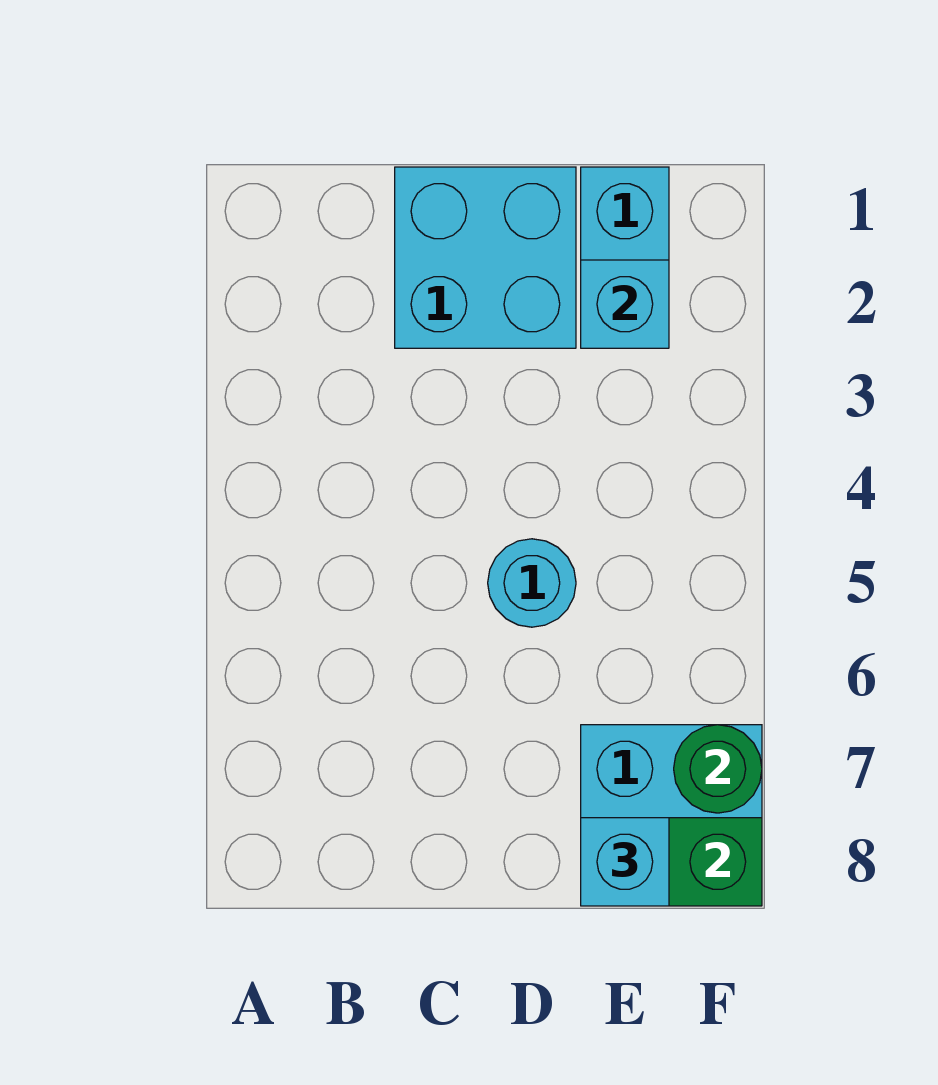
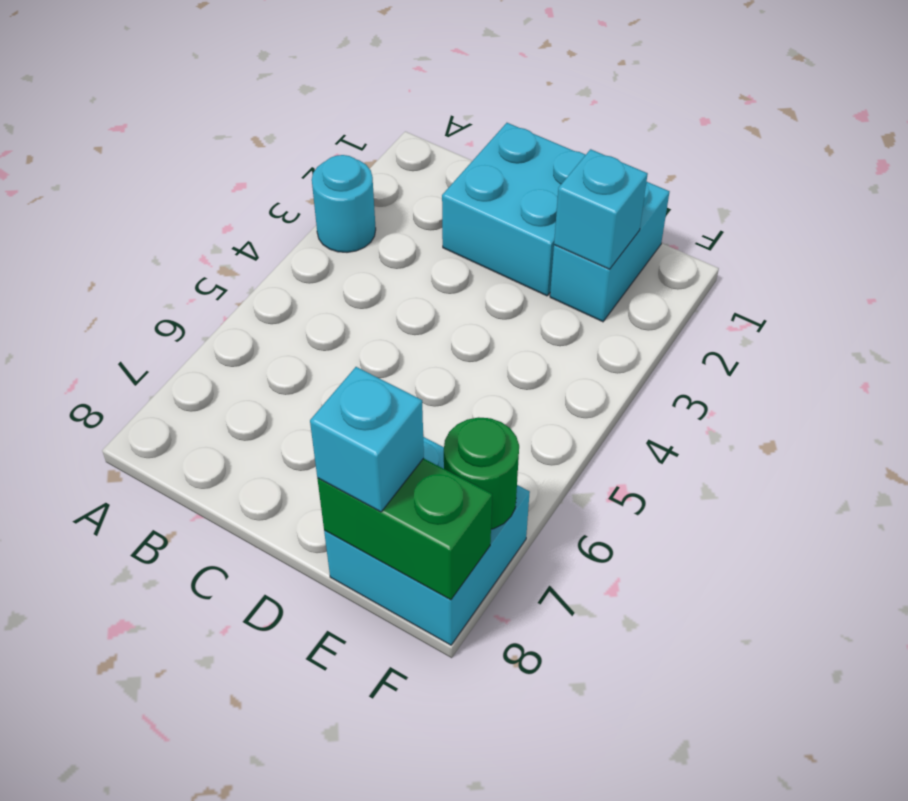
cyan round brick D5 level 1 -> cyan round brick A3 level 1

